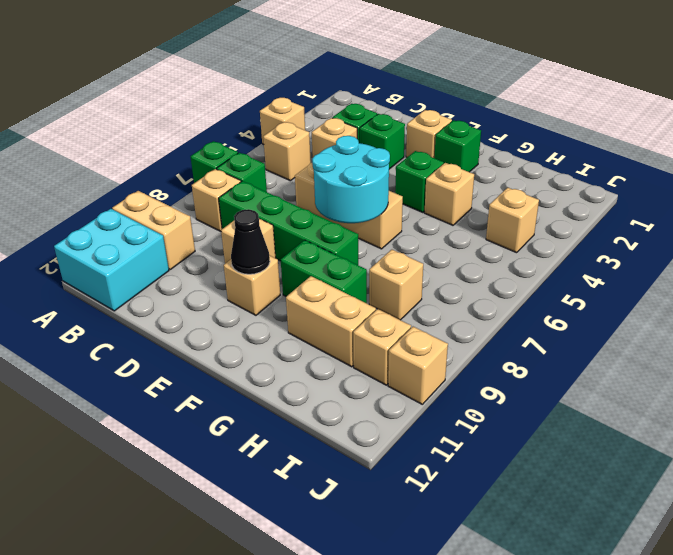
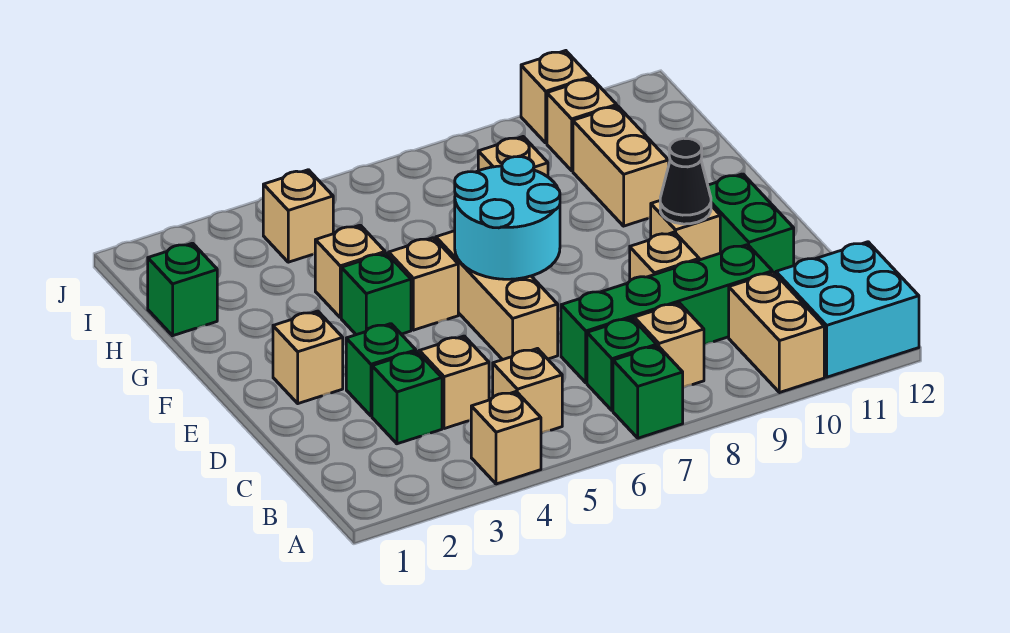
green brick C8:F8 level 1 -> green brick C7:C10 level 1
green brick F2 level 1 -> green brick H1 level 1
none -> tan brick F5 level 1
green brick F9:G9 level 1 -> green brick D11:E11 level 1

